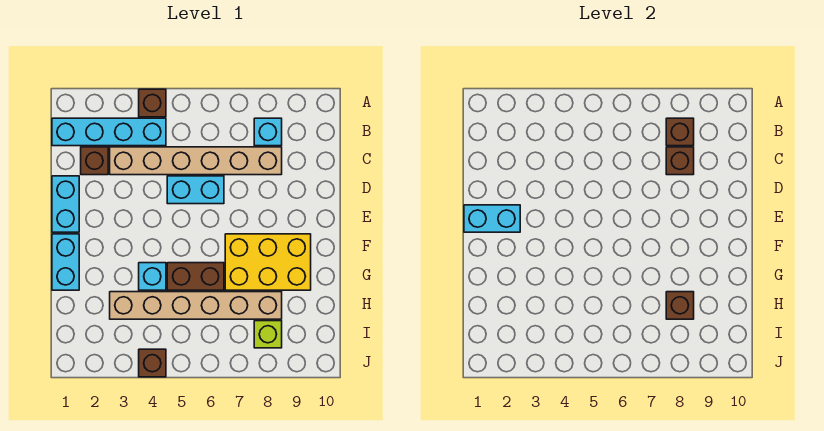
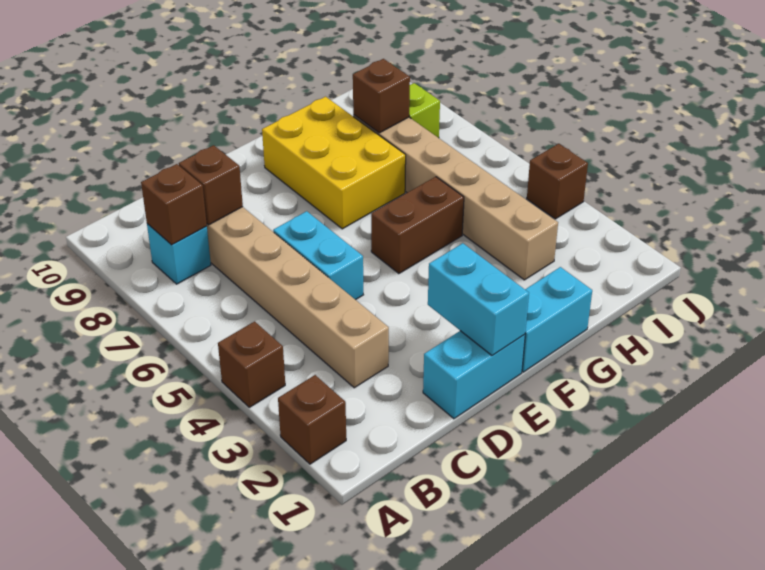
cyan brick B1:B4 level 1 -> none
brown brick C2 level 1 -> brown brick A2 level 1
cyan brick G4 level 1 -> none
brown brick G5:G6 level 1 -> brown brick F5:G5 level 1

